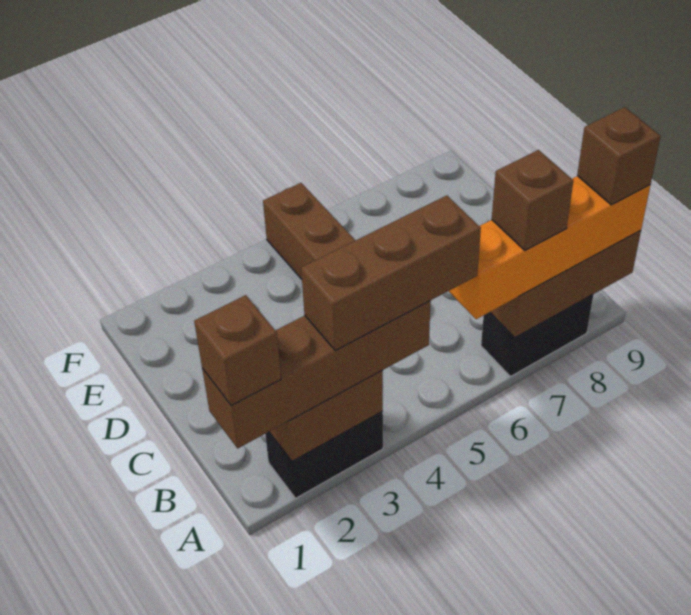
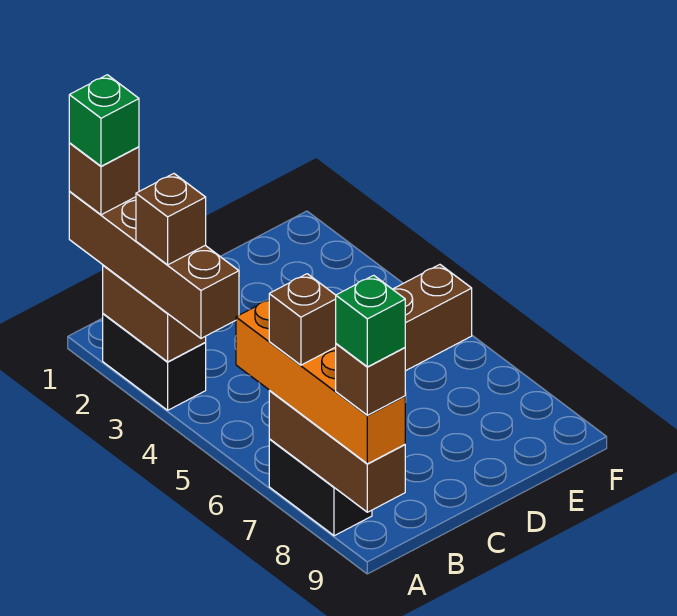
none -> green brick A1 level 5
brown brick A3:A5 level 4 -> brown brick A3 level 4
none -> green brick A9 level 5

